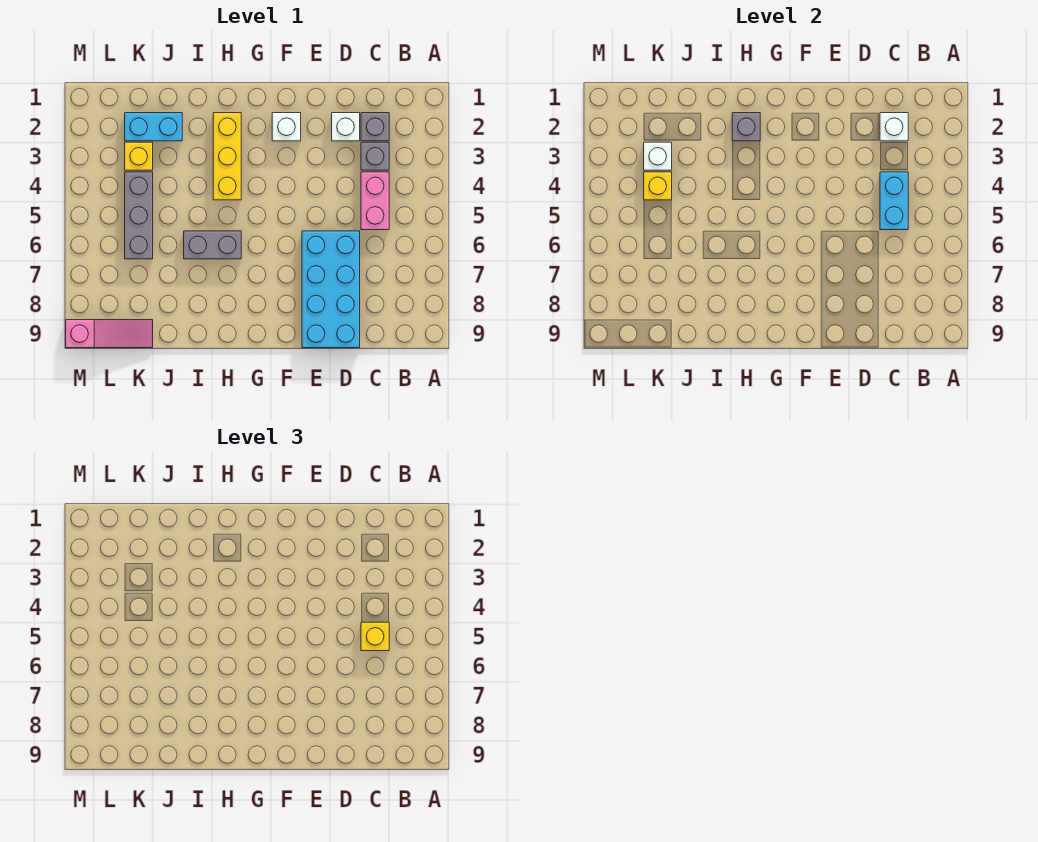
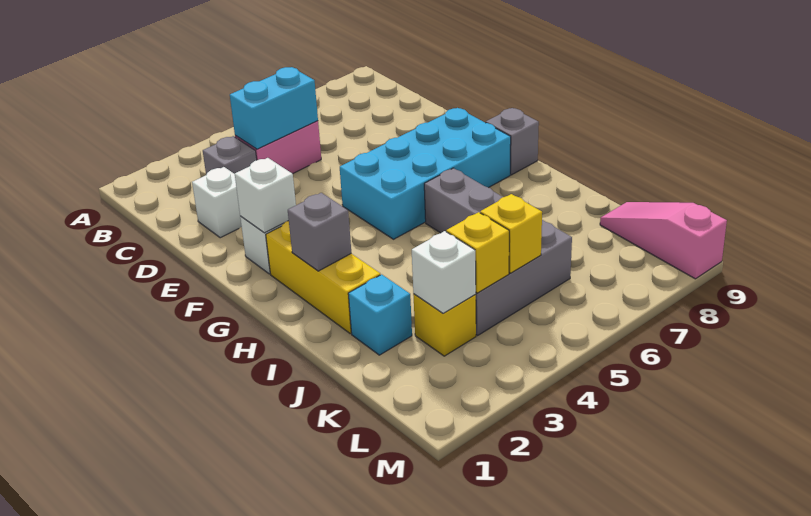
grey brick C2 level 1 -> grey brick G9 level 1
white brick C2 level 2 -> white brick F2 level 2
yellow brick C5 level 3 -> yellow brick K5 level 2
cyan brick D6:E9 level 1 -> cyan brick F5:G8 level 1
yellow brick H2:H4 level 1 -> yellow brick G2:I2 level 1
cyan brick J2:K2 level 1 -> cyan brick J2 level 1

